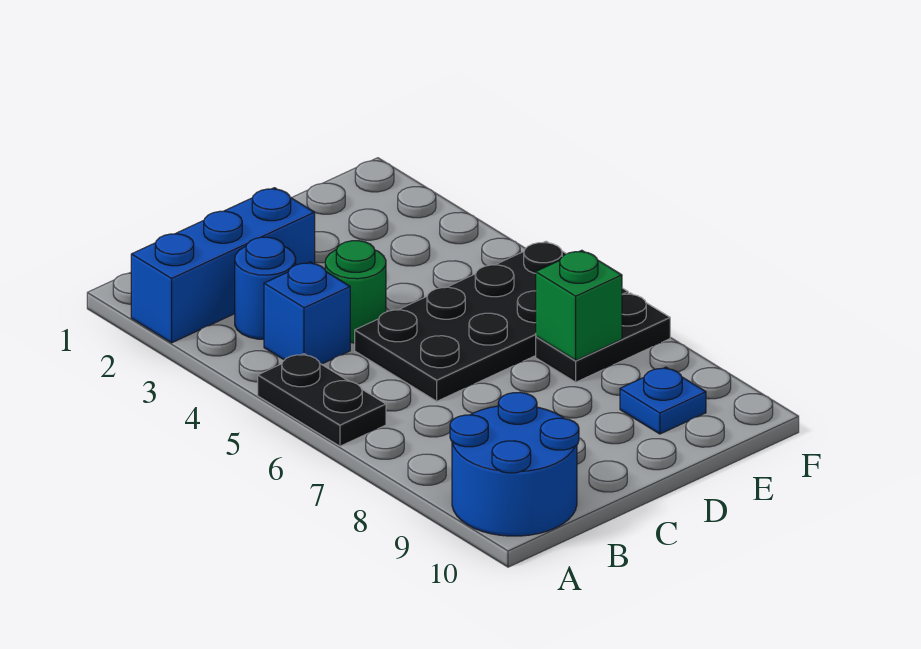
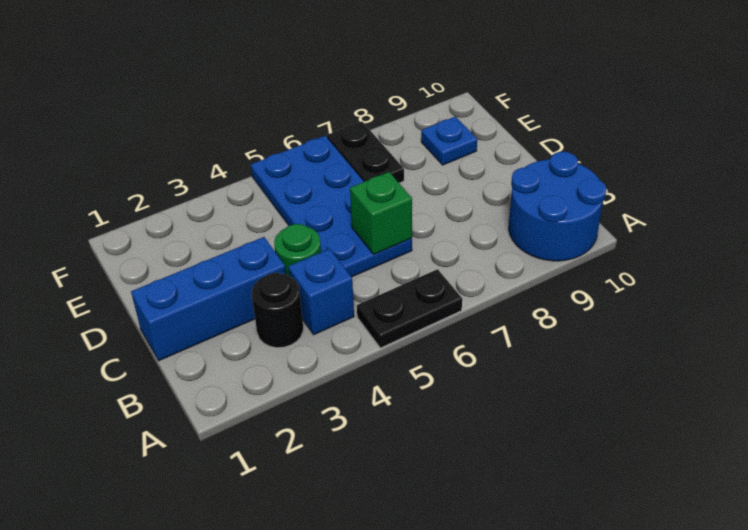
blue brick A2:C2 level 1 -> blue brick C1:C3 level 1
blue round brick B3 level 1 -> black round brick B3 level 1
black plate C5:F6 level 1 -> blue plate C5:F6 level 1
green brick E7 level 2 -> green brick C6 level 2

